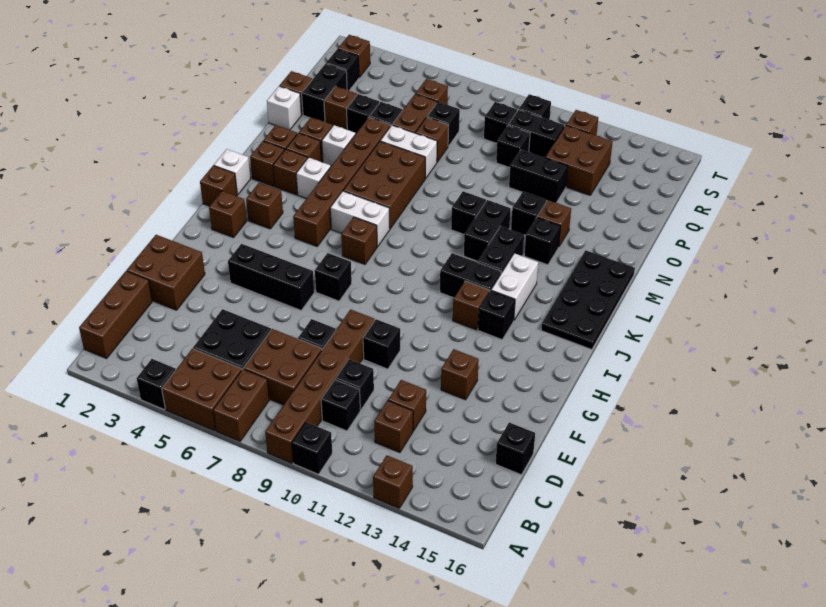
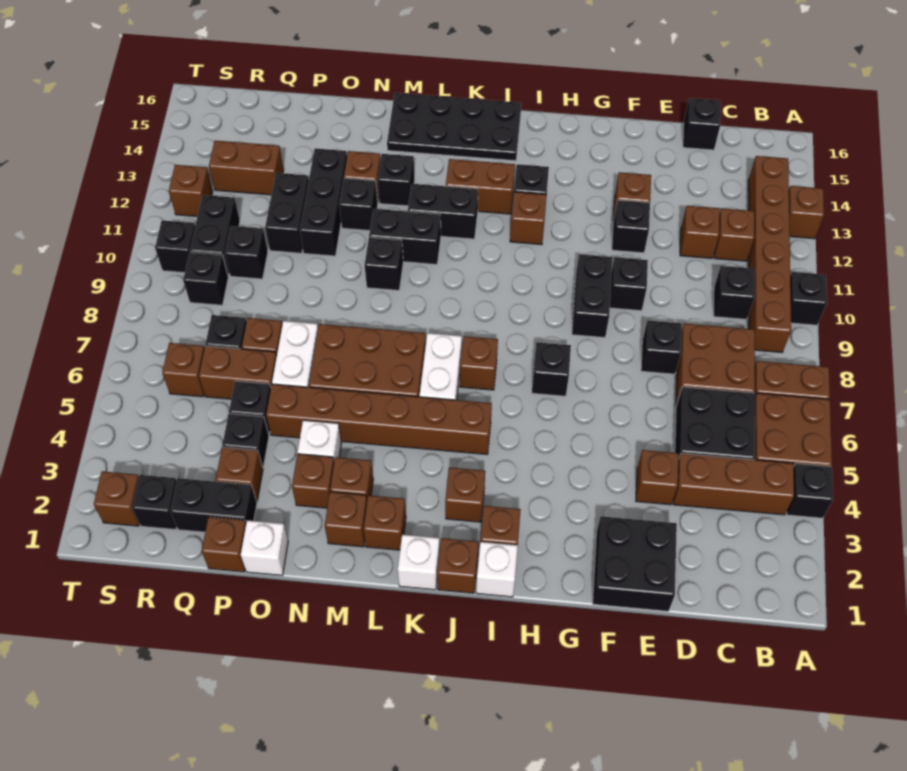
brown brick A9:F9 level 1 -> brown brick B9:B14 level 1
brown brick B1:D1 level 1 -> brown brick B4:D4 level 1
black brick D10 level 1 -> black brick F12 level 1
brown brick E1:F2 level 1 -> black brick E1:F2 level 1
black brick G4:G6 level 1 -> black brick O11:O13 level 1
black brick J11:J12 level 1 -> black brick G9:G10 level 1
white brick J13:K13 level 1 -> brown brick J13:K13 level 1
brown brick L3 level 1 -> brown brick E4 level 1
white brick L4 level 1 -> white brick I1 level 1
brown brick Q12:R13 level 1 -> brown brick Q13:R13 level 1

